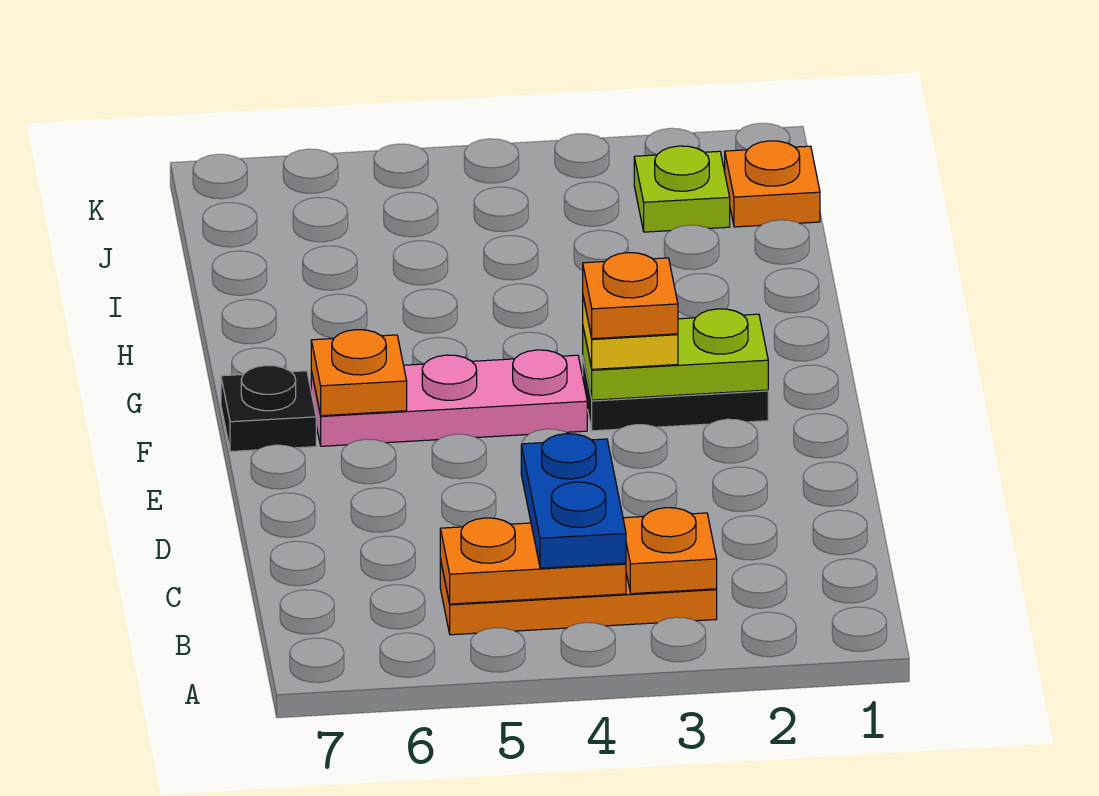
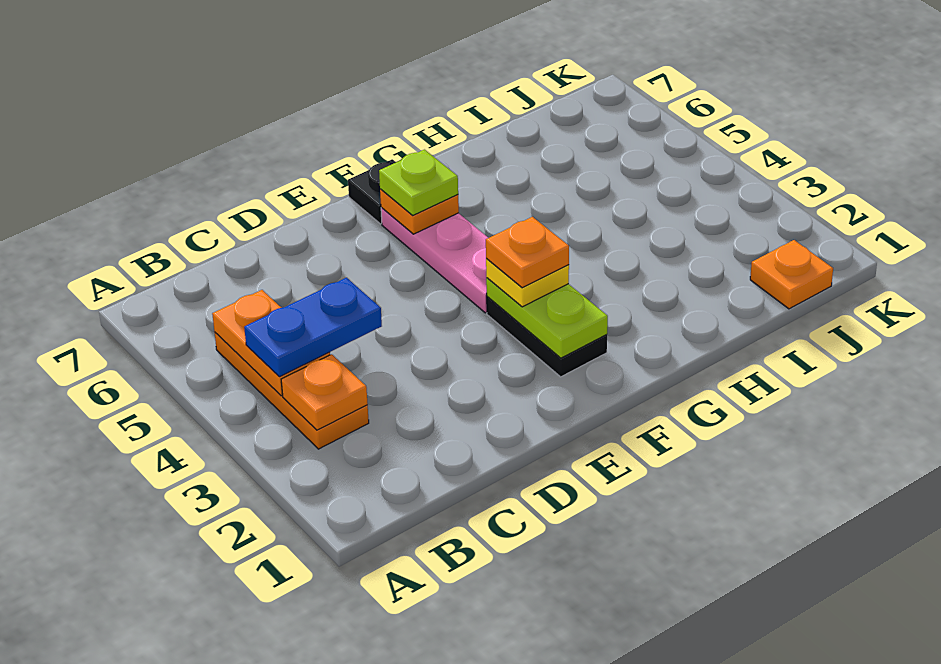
lime plate J2 level 1 -> lime plate F6 level 3

